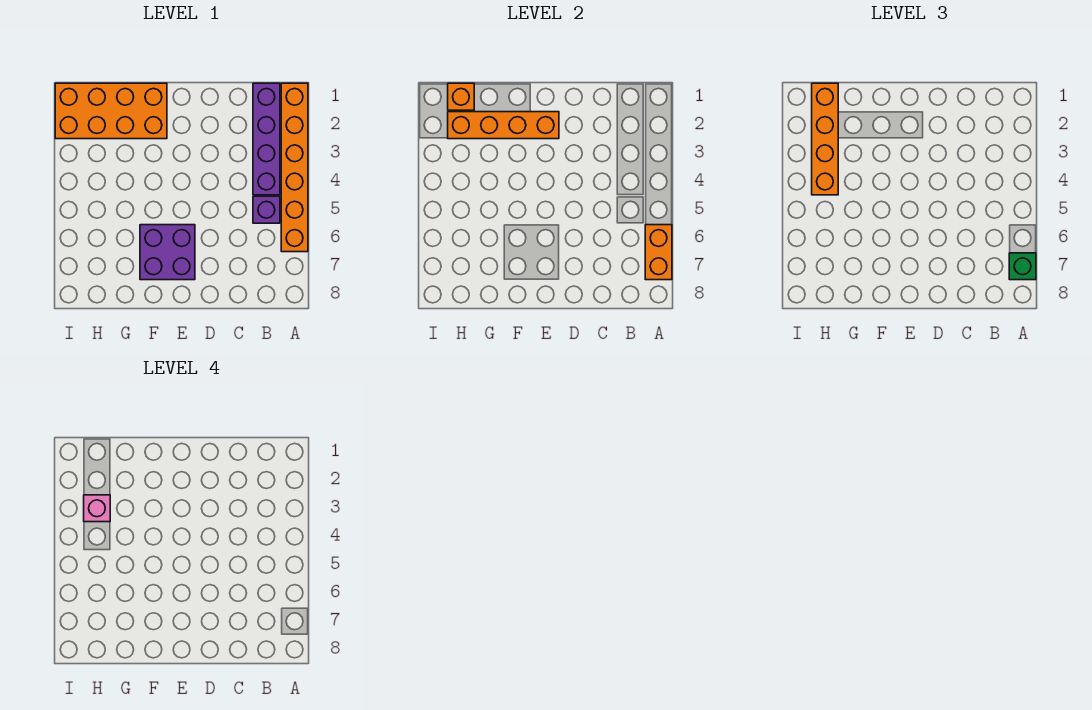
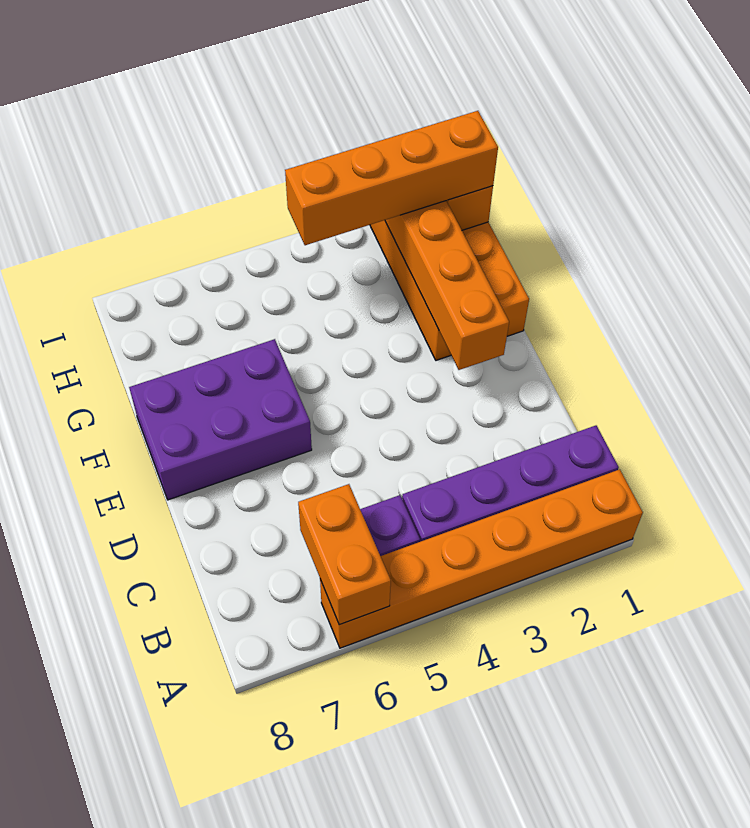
orange brick A6:A7 level 2 -> orange brick A6:B6 level 2
green brick A7 level 3 -> none
purple brick E6:F7 level 1 -> purple brick E6:F8 level 1
pink brick H3 level 4 -> none

